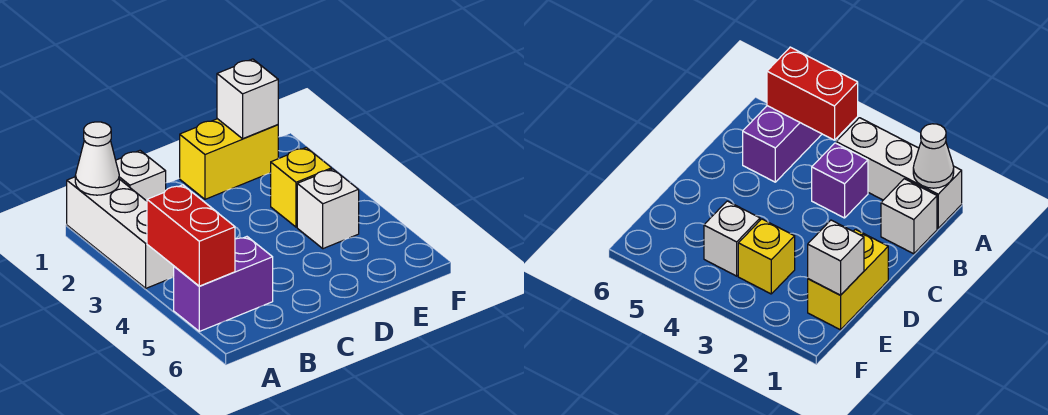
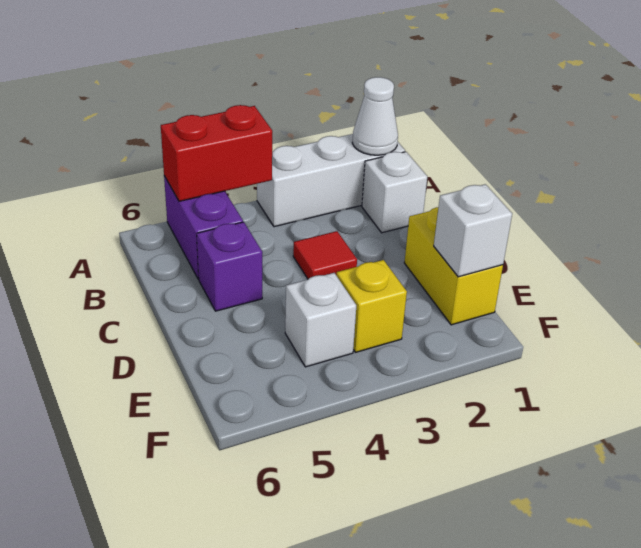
purple brick B3 level 1 -> purple brick C5 level 1
none -> red tile C3 level 1

